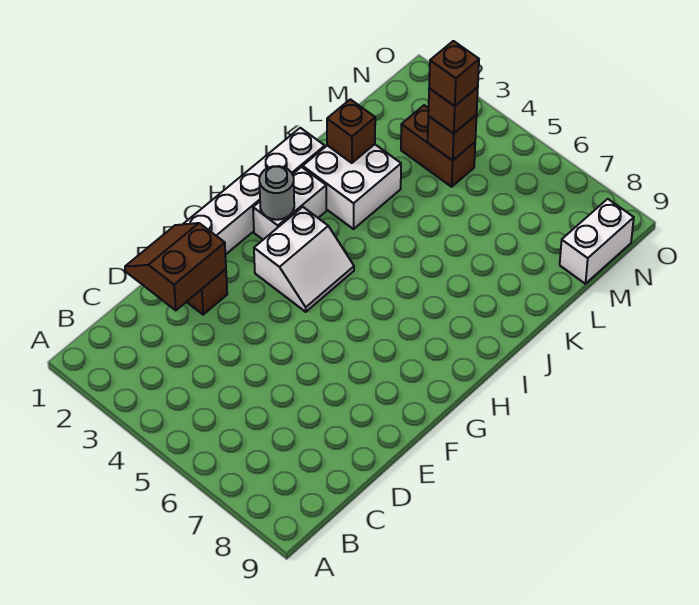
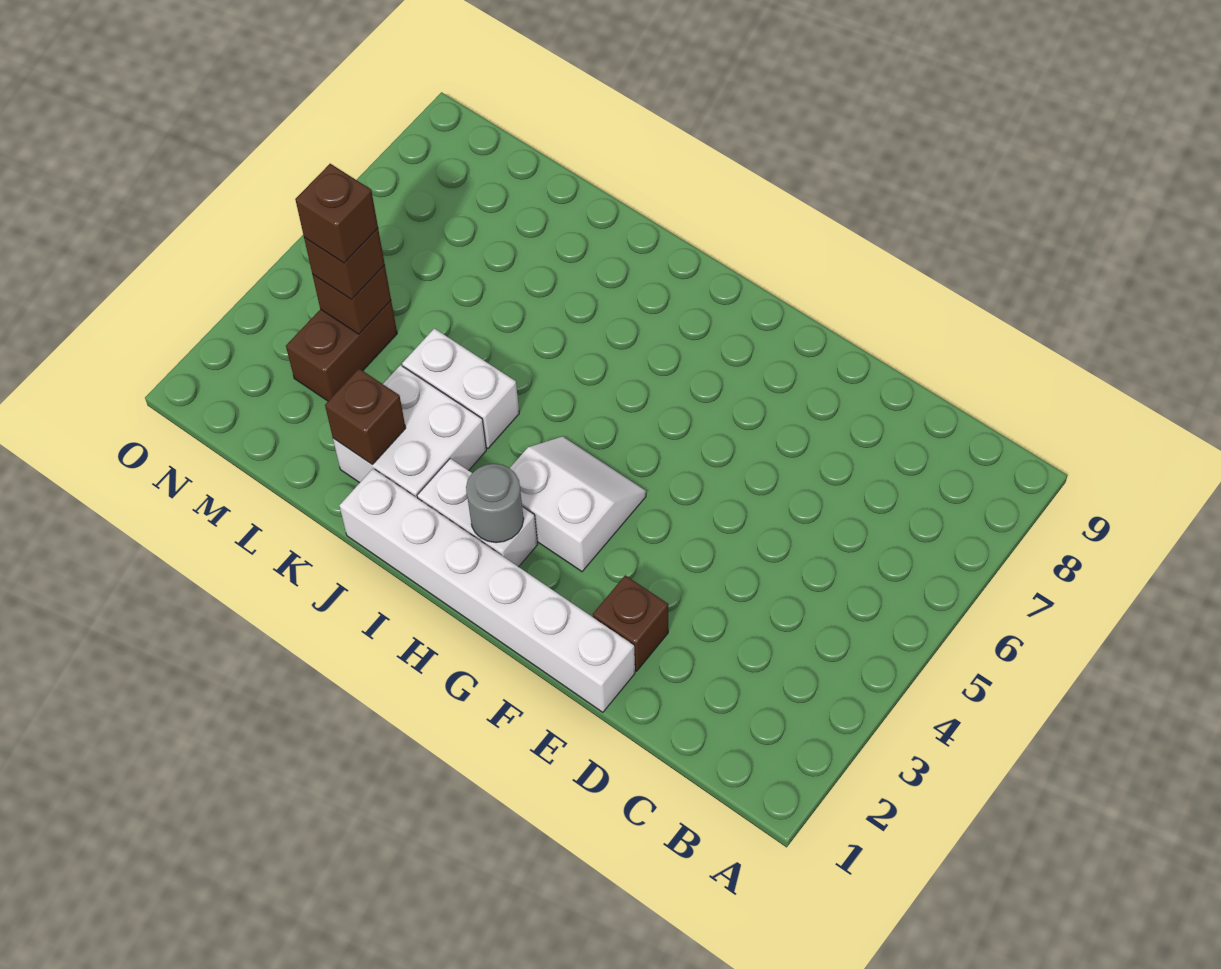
brown slope D1:E2 level 2 top 2 -> none
white brick M9:N9 level 1 -> white brick J4:K4 level 1

